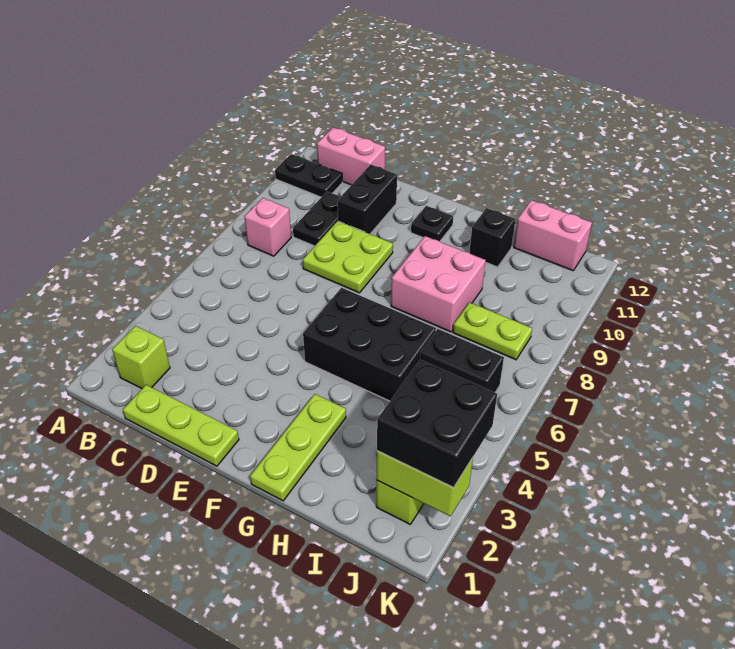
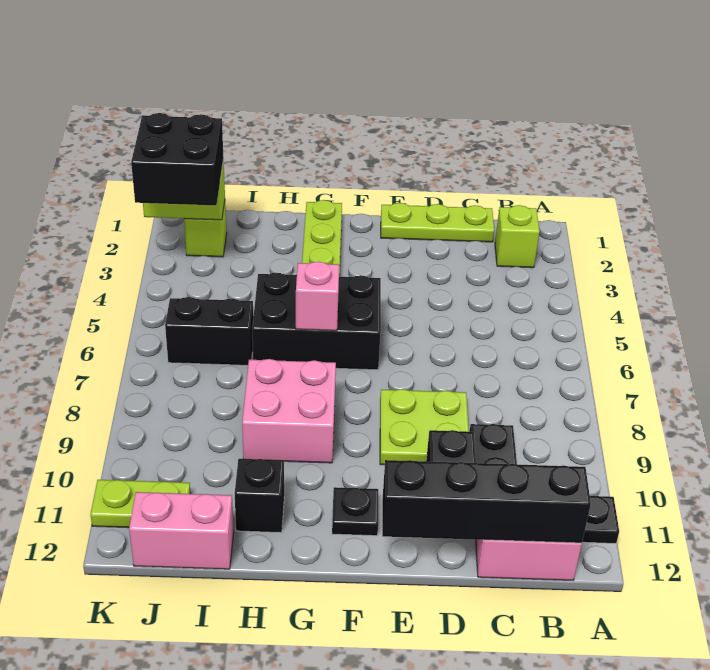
pink brick B8 level 1 -> pink brick G6 level 2
none -> black brick B12:E12 level 2
lime plate I8:J8 level 1 -> lime plate J11:K11 level 1

